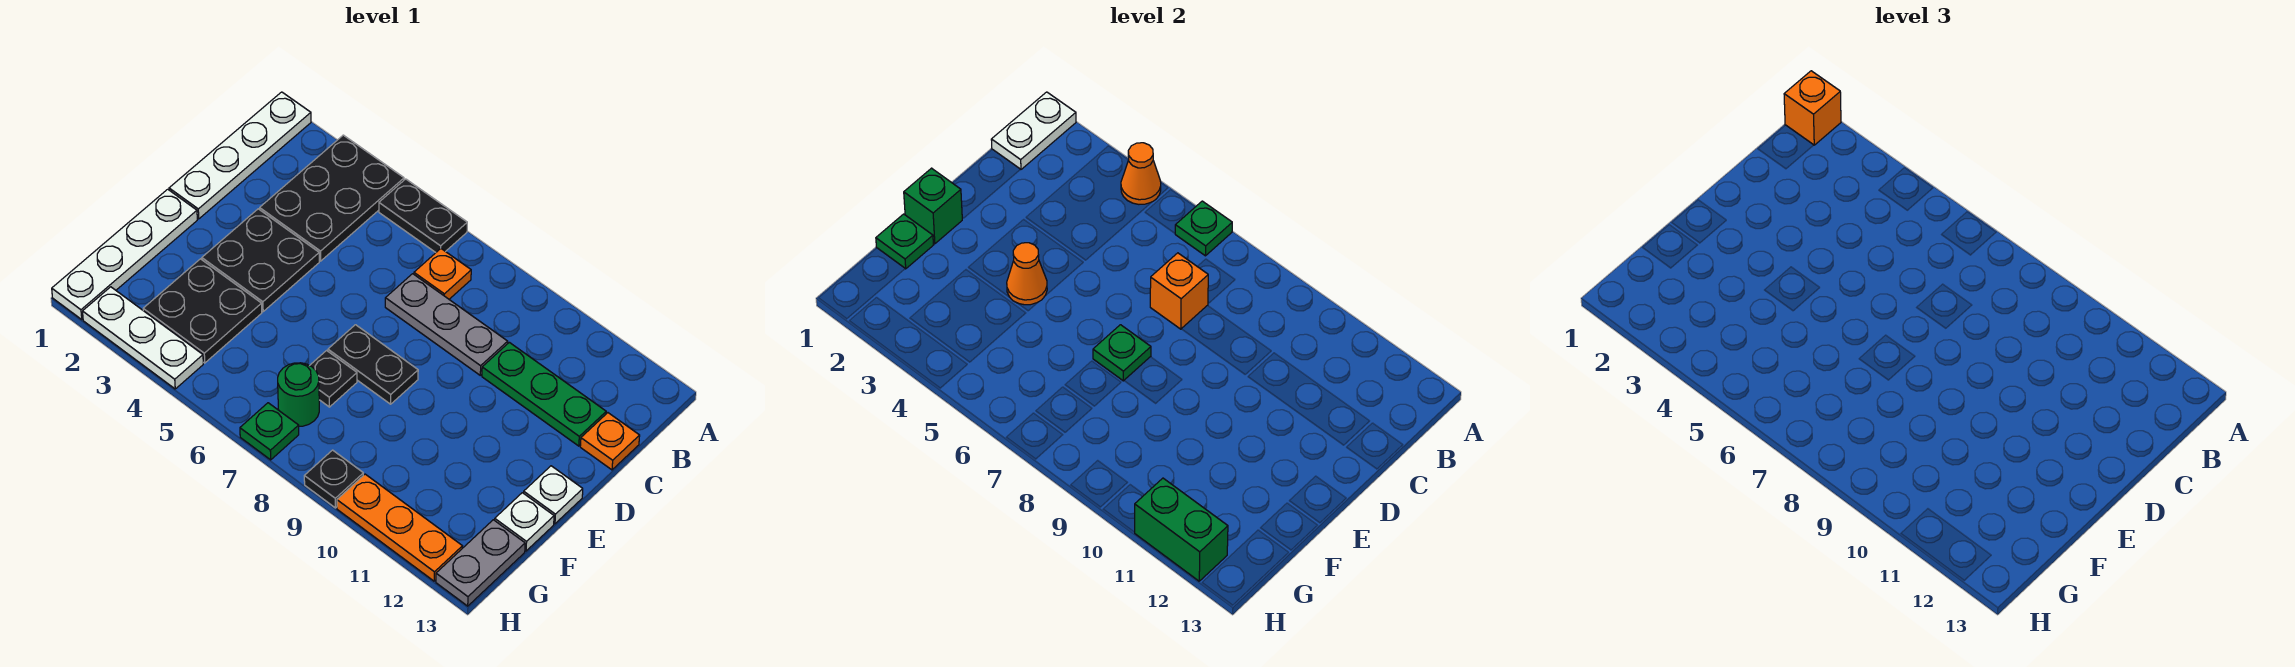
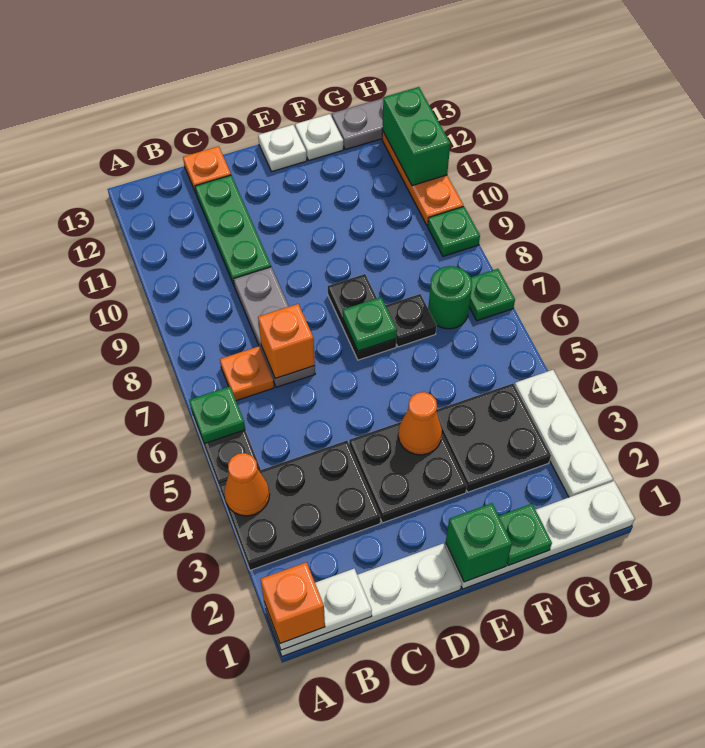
black plate H9 level 1 -> green plate H9 level 1

